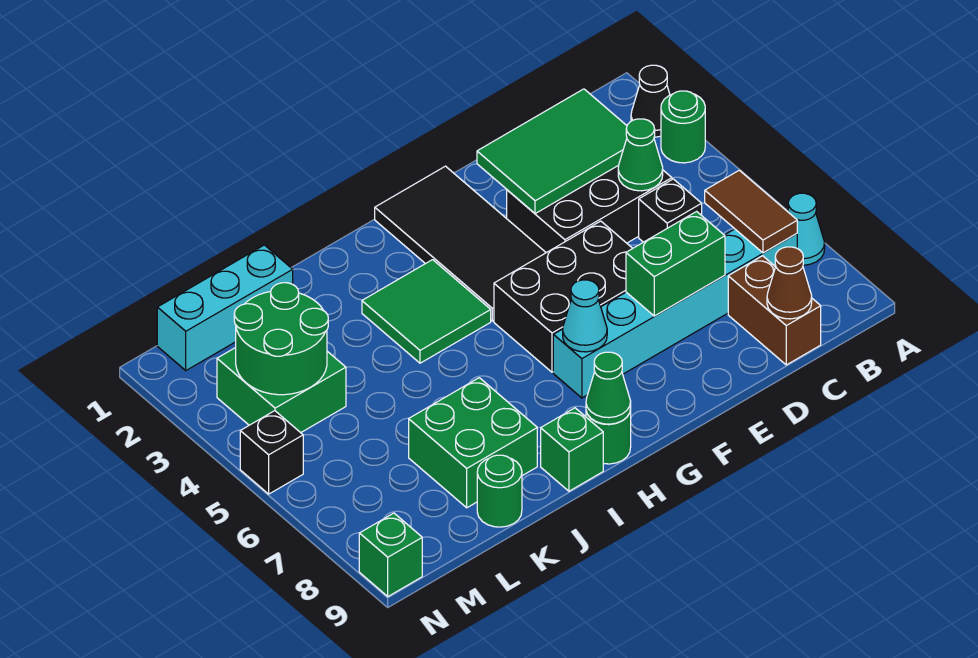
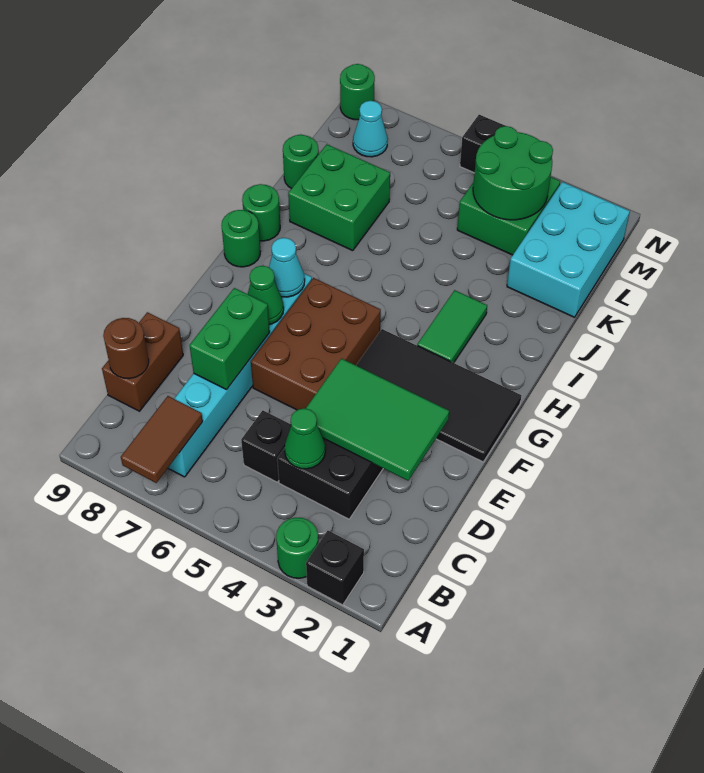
black cone A2 level 1 -> black brick A2 level 1
cyan cone A7 level 1 -> cyan cone M8 level 1
brown tile B6:B7 level 2 -> brown tile A7:B7 level 2
green tile C2:E3 level 2 -> green tile D2:E4 level 2
brown brick C8:C9 level 1 -> brown brick C9:D9 level 1
brown cone C9 level 2 -> brown round brick C9 level 2
black brick E5:G6 level 1 -> brown brick E5:G6 level 1
green tile H3:I4 level 1 -> green tile H3:I3 level 1
green cone H9 level 2 -> green cone F7 level 2
green brick I9 level 1 -> green round brick I9 level 1
cyan brick K1:M1 level 1 -> cyan brick K1:M2 level 1
green brick N9 level 1 -> green round brick N9 level 1

